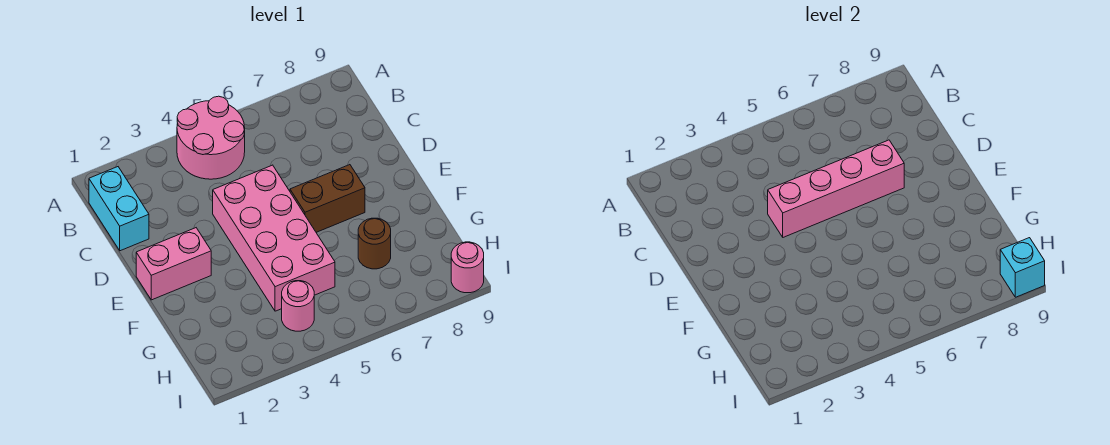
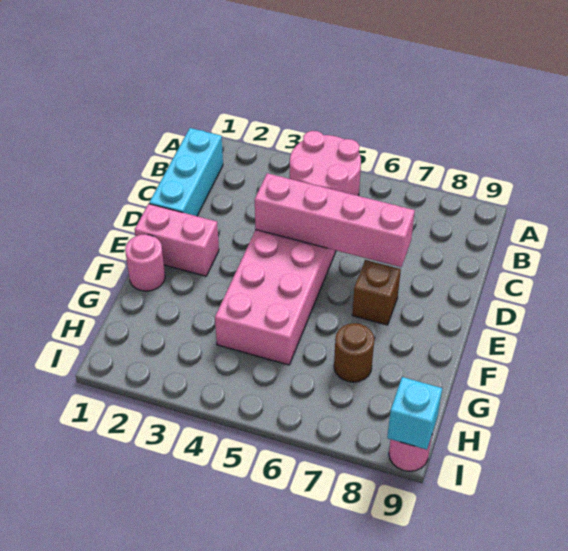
cyan brick B1:C1 level 1 -> cyan brick B1:D1 level 1
brown brick E6:E7 level 1 -> brown brick E7 level 1
pink round brick H4 level 1 -> pink round brick F1 level 1

